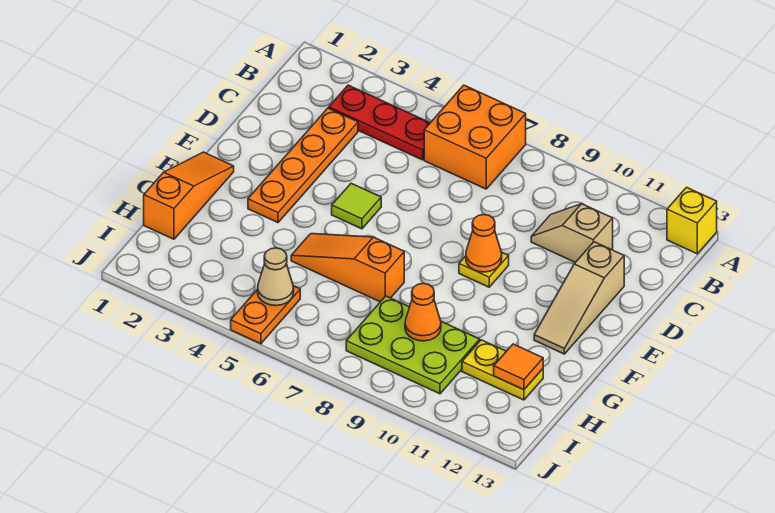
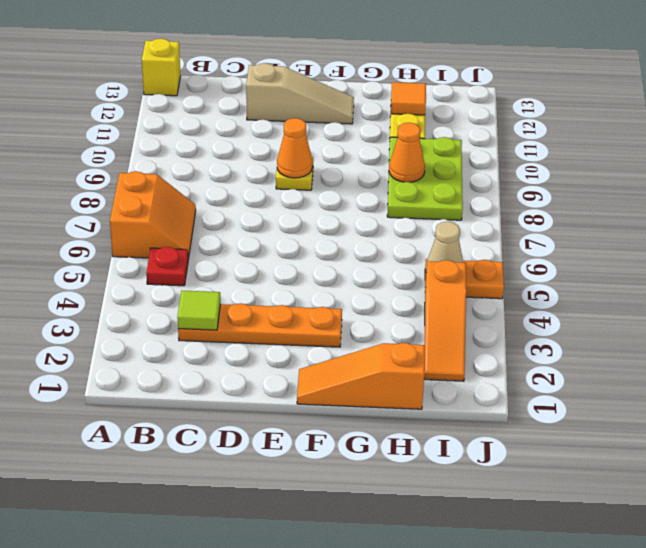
orange brick A6:B7 level 1 -> orange slope A6:B7 level 1 top A
red plate B3:B5 level 1 -> red plate B5 level 1
tan slope C10:C11 level 1 top 11 -> none
lime tile E5 level 1 -> lime tile C3 level 2
orange slope G5:G7 level 1 top 7 -> orange slope I2:I4 level 1 top 4

